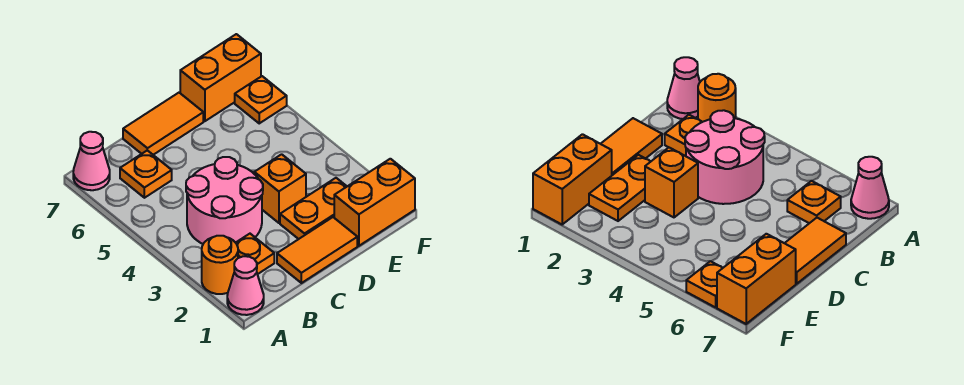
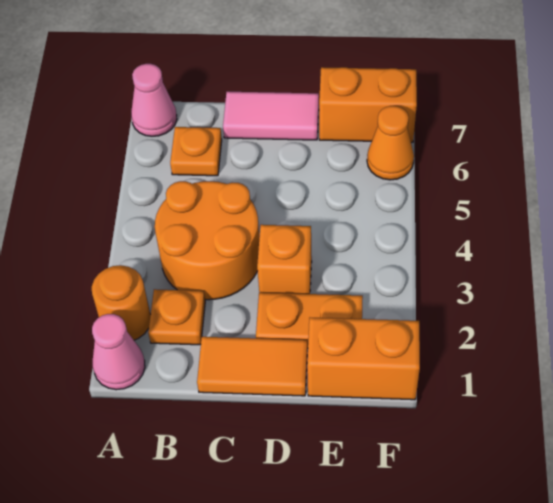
pink round brick B3:C4 level 1 -> orange round brick B3:C4 level 1
orange tile C7:D7 level 1 -> pink tile C7:D7 level 1
orange plate F6 level 1 -> orange cone F6 level 1

